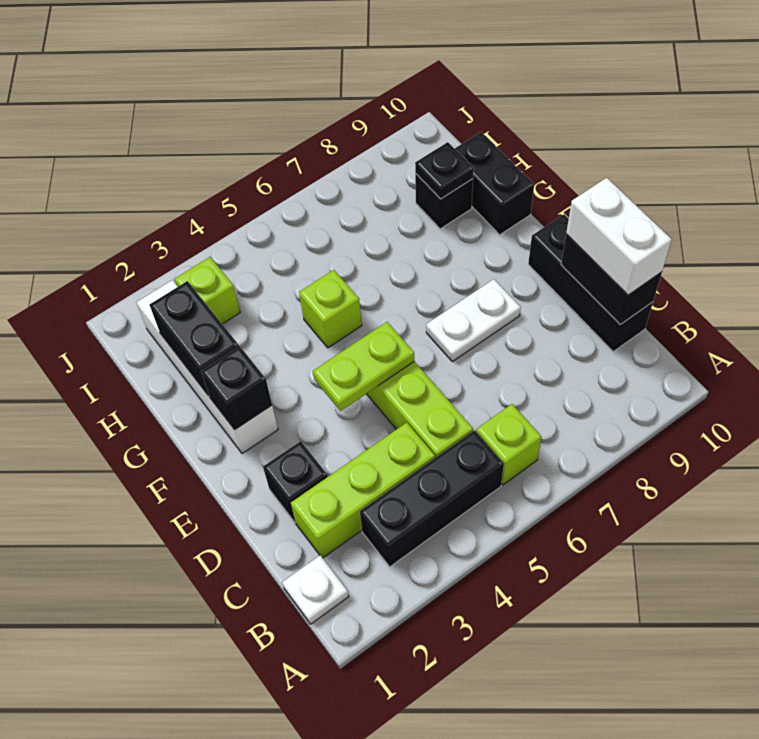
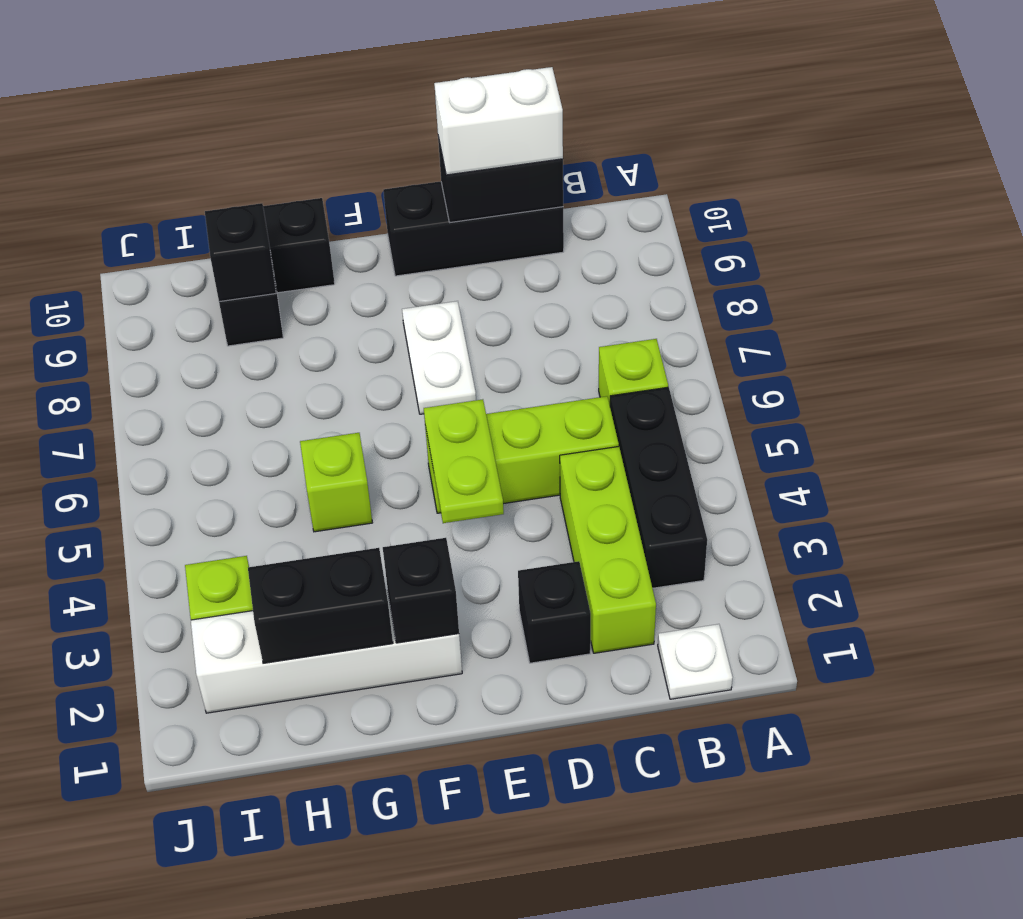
black plate H9 level 2 -> black brick H9 level 2

